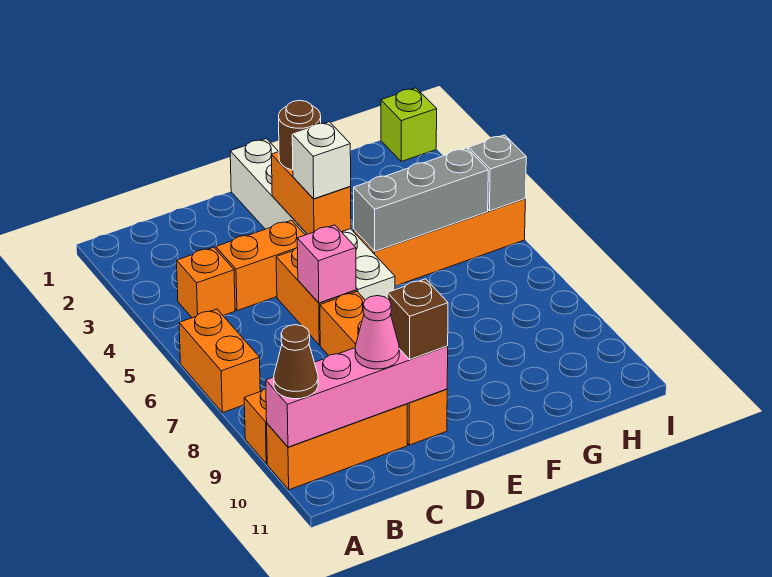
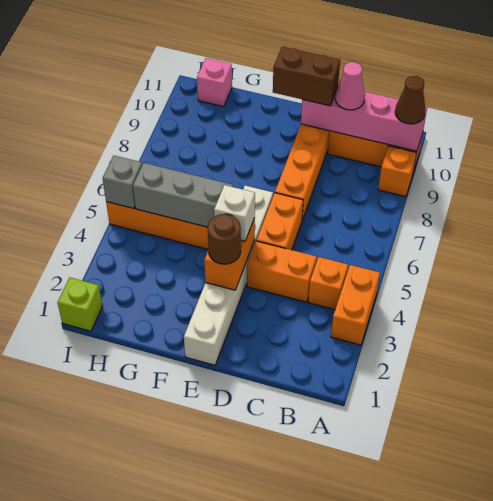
orange brick A6:A7 level 1 -> orange brick A3:A4 level 1
pink brick D6 level 2 -> pink brick H11 level 1
brown brick D10 level 3 -> brown brick D10:E10 level 3

